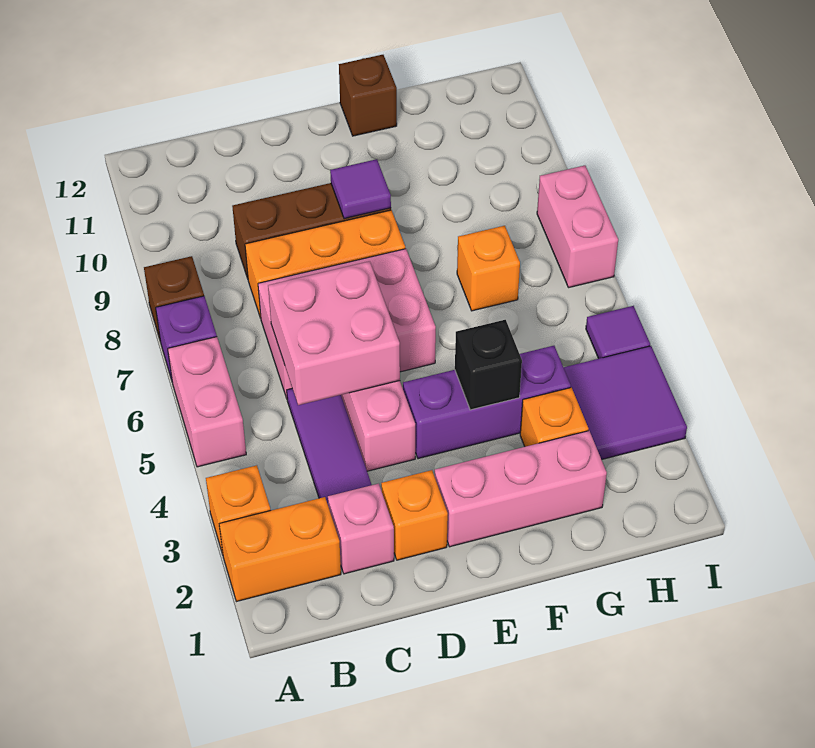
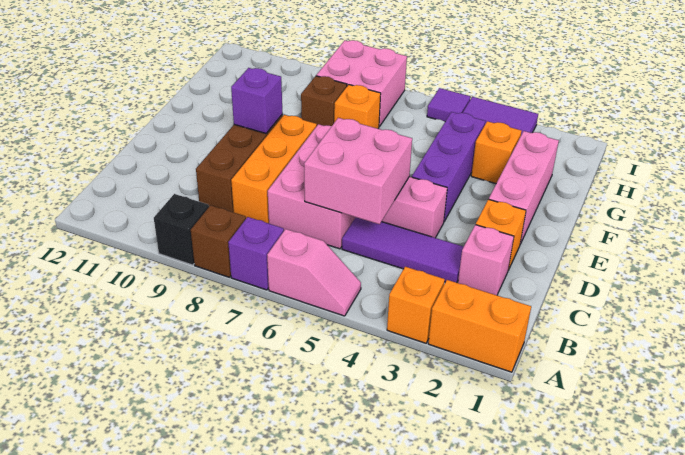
orange brick A2:B2 level 1 -> orange brick A1:A2 level 1
pink brick A5:A6 level 1 -> pink slope A5:A6 level 1 top 6
purple tile E9 level 2 -> purple brick E9 level 2
black brick F4 level 2 -> black brick A9 level 1
brown brick F12 level 1 -> brown brick G8 level 1
pink brick I7:I8 level 1 -> pink brick H7:I8 level 1

